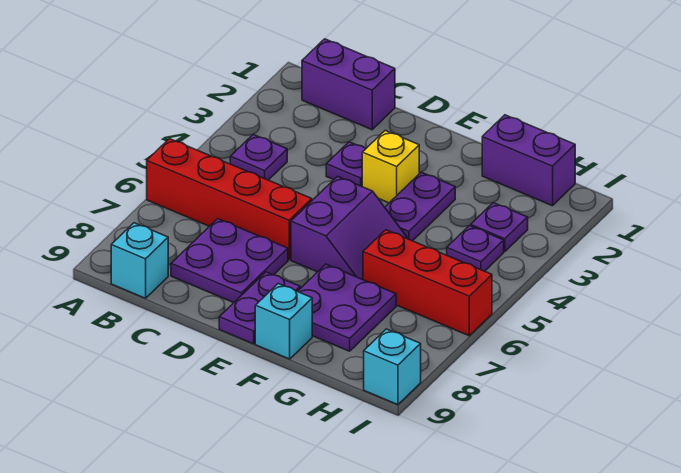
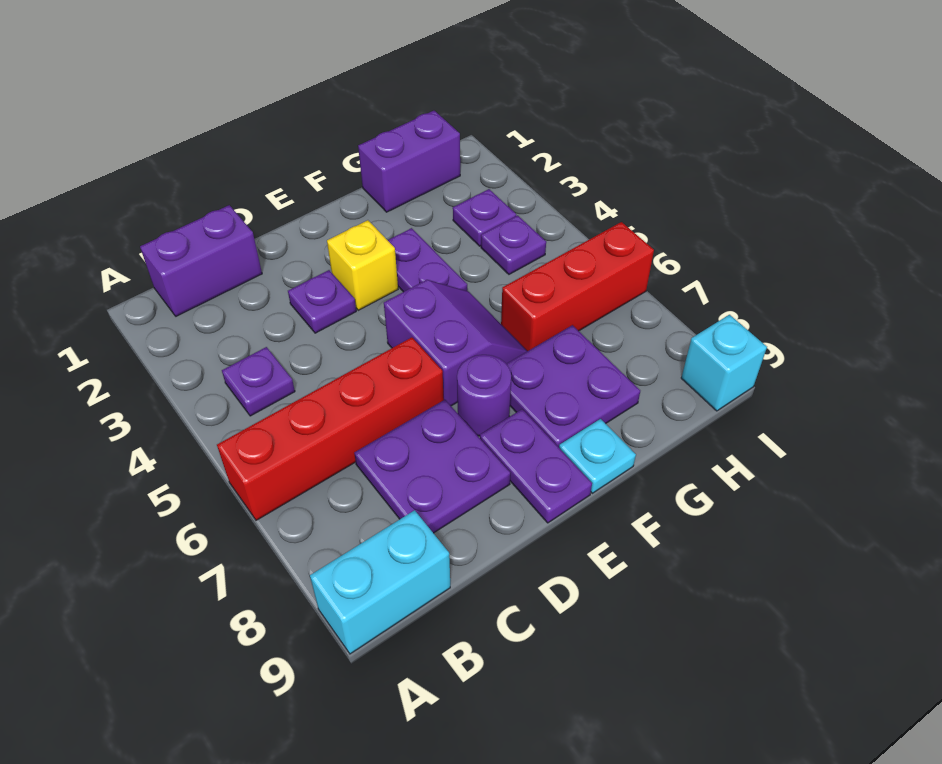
cyan brick B9 level 1 -> cyan brick A9:B9 level 1
none -> purple round brick E7 level 1
cyan brick F9 level 1 -> cyan plate F9 level 1

